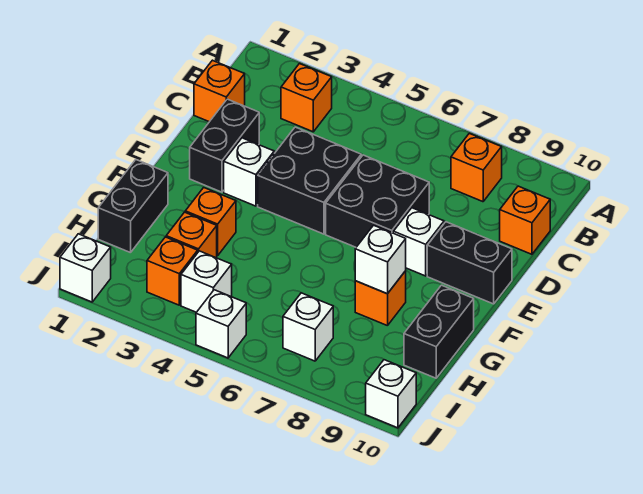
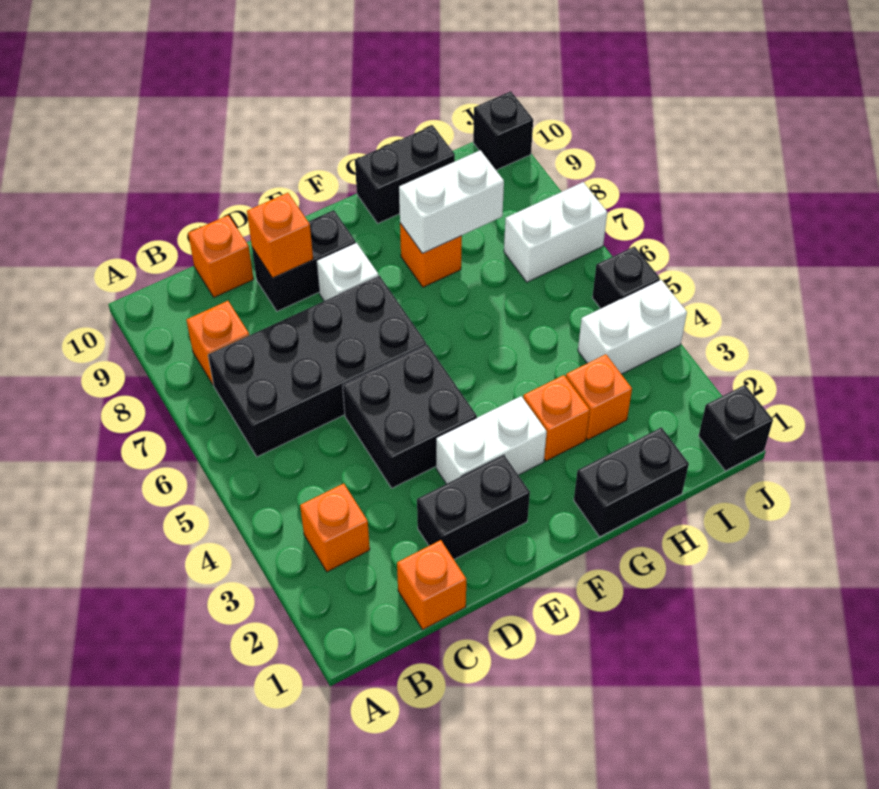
black brick D6:E7 level 1 -> black brick B6:E7 level 1
white brick E3 level 1 -> white brick E3:F3 level 1
black brick E9:E10 level 1 -> black brick D9:E9 level 1
white brick G8 level 2 -> white brick G8:H8 level 2
orange brick I3 level 1 -> orange brick D9 level 2
white brick I4 level 1 -> white brick I4:J4 level 1
white brick I7 level 1 -> white brick I7:J7 level 1
white brick J1 level 1 -> black brick J1 level 1
white brick J5 level 1 -> black brick J5 level 1
white brick J10 level 1 -> black brick J10 level 1

